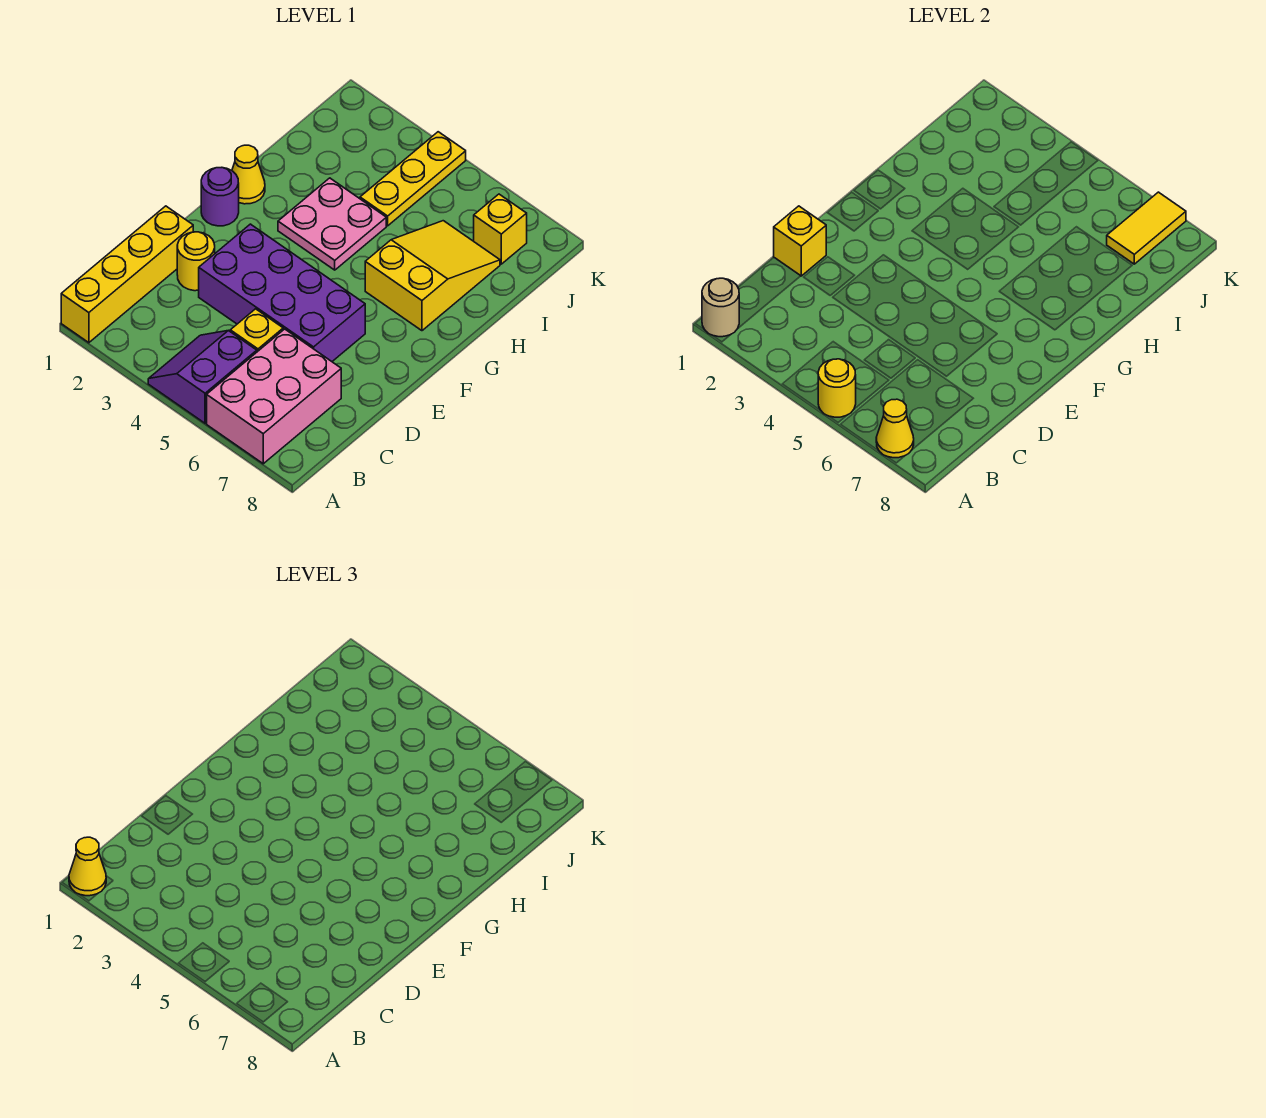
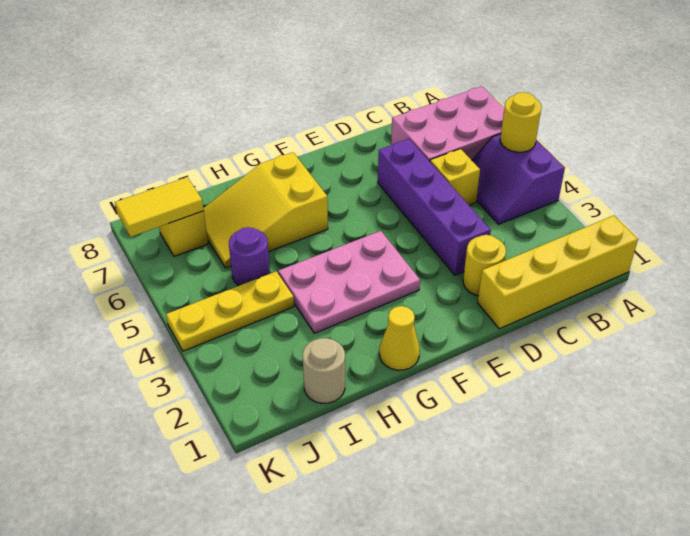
tan round brick A1 level 2 -> tan round brick I1 level 1
yellow cone A1 level 3 -> none
purple slope A4:B5 level 1 top 5 -> purple slope A4:B5 level 1 top A
yellow cone A7 level 2 -> none
yellow brick D1 level 2 -> none
purple brick D3:E6 level 1 -> purple brick D3:D6 level 1
purple round brick F1 level 1 -> purple round brick I5 level 1
pink plate G3:H4 level 1 -> pink plate F3:H4 level 1

